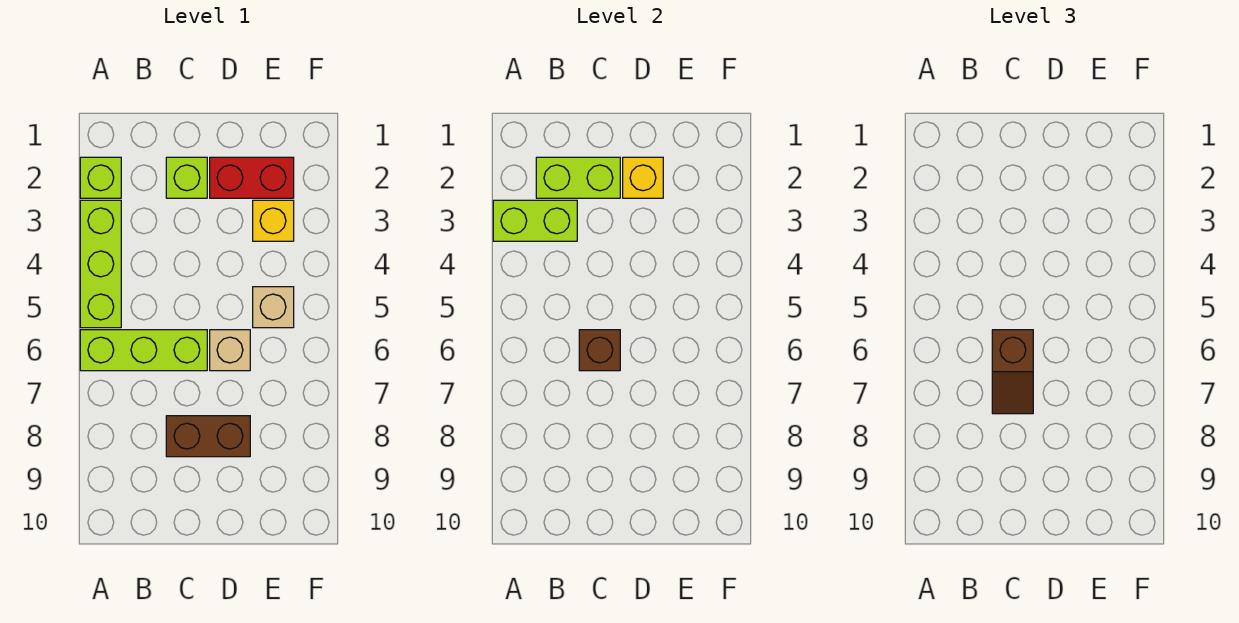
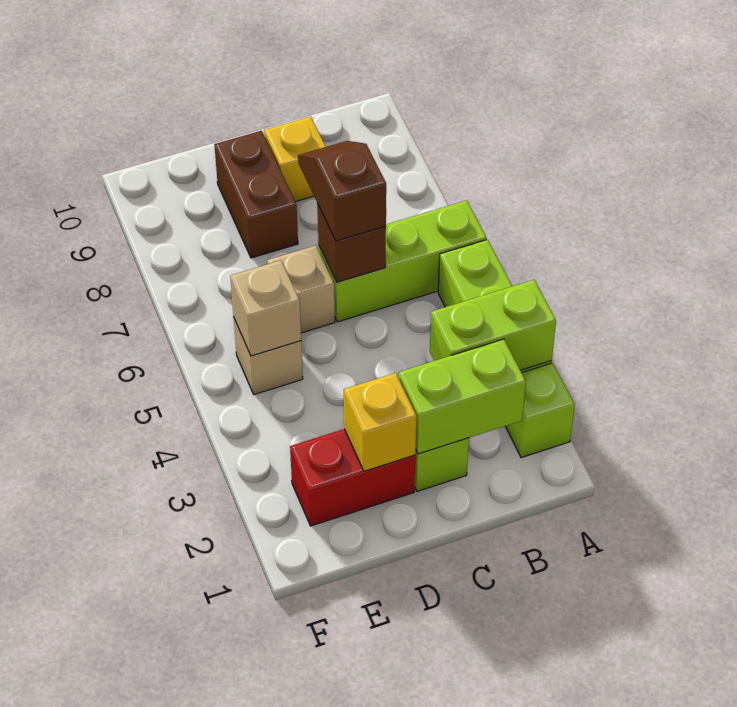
brown brick C8:D8 level 1 -> brown brick D8:D9 level 1
yellow brick E3 level 1 -> yellow brick C9 level 1
none -> tan brick E5 level 2

